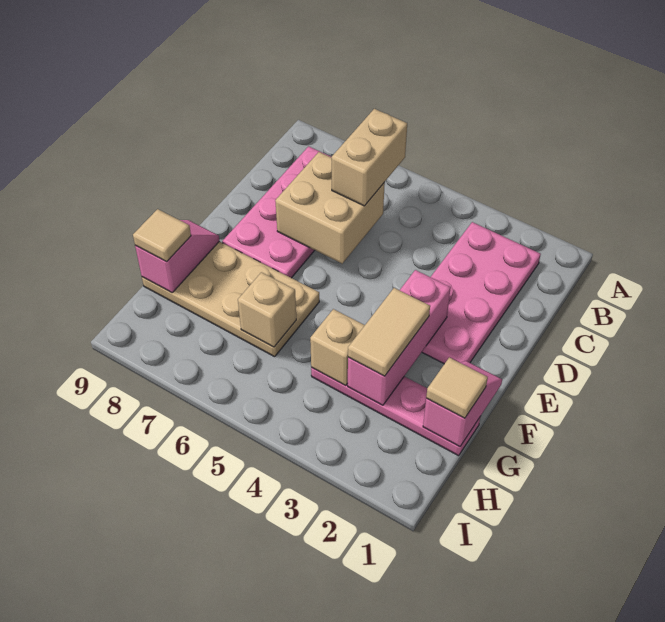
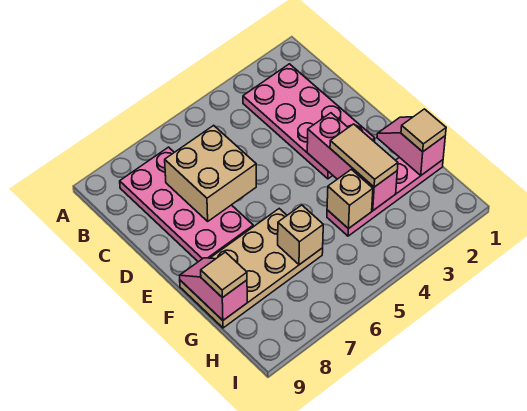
tan brick B6:C6 level 3 -> none

